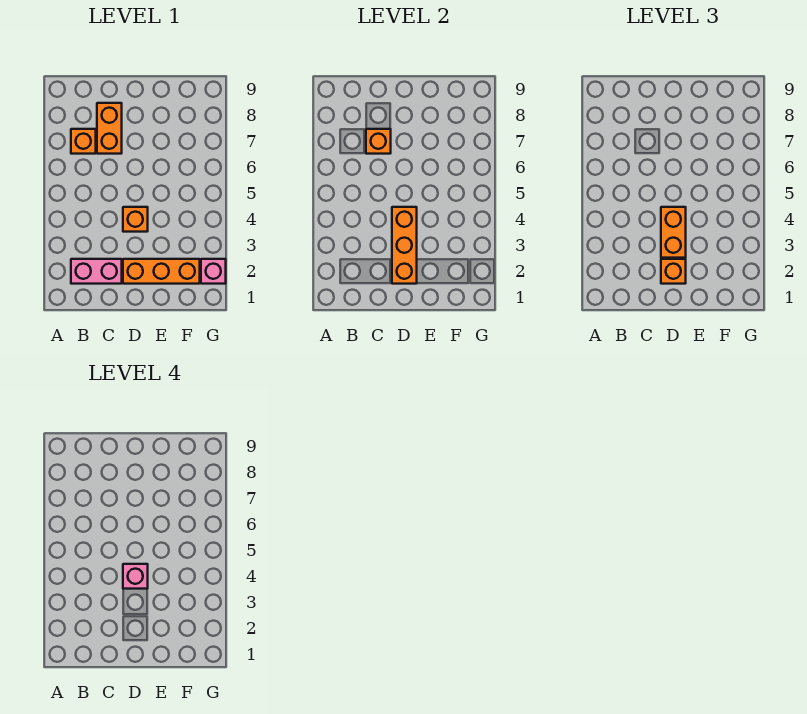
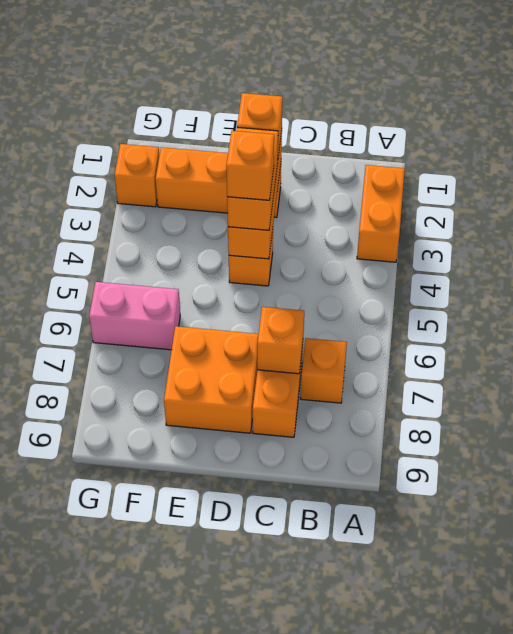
none -> orange brick A2:A3 level 1
pink brick B2:C2 level 1 -> pink brick F6:G6 level 1
pink brick D4 level 4 -> orange brick D4 level 4
none -> orange brick D7:E8 level 1
pink brick G2 level 1 -> orange brick G2 level 1

